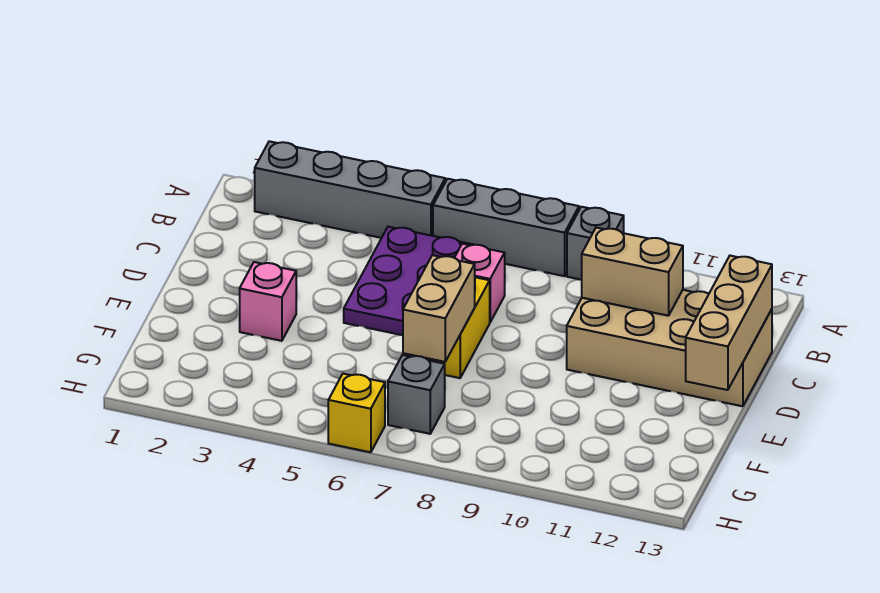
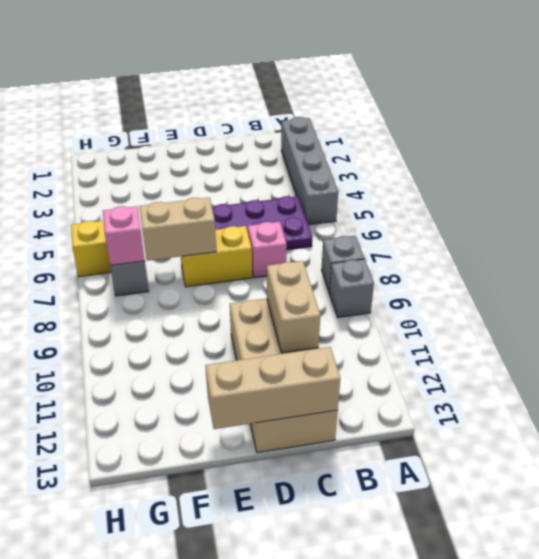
grey brick A6:A8 level 1 -> grey brick A8 level 1
pink brick E3 level 1 -> pink brick G7 level 2

